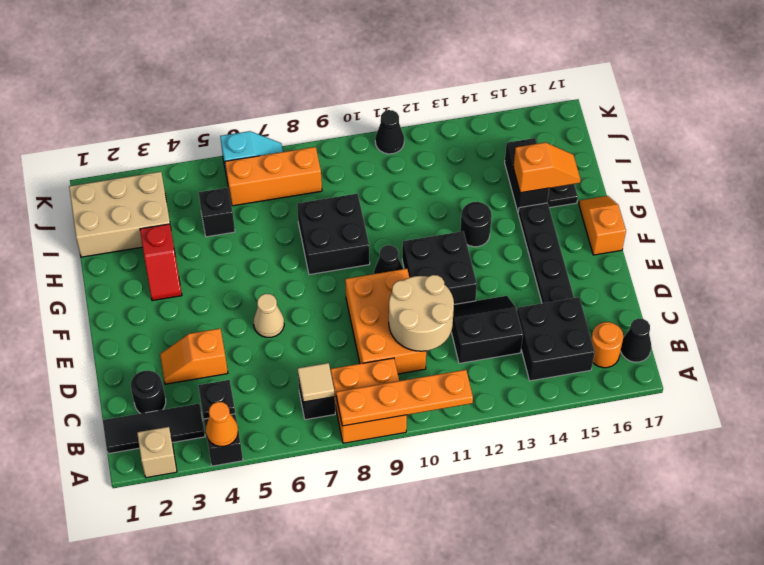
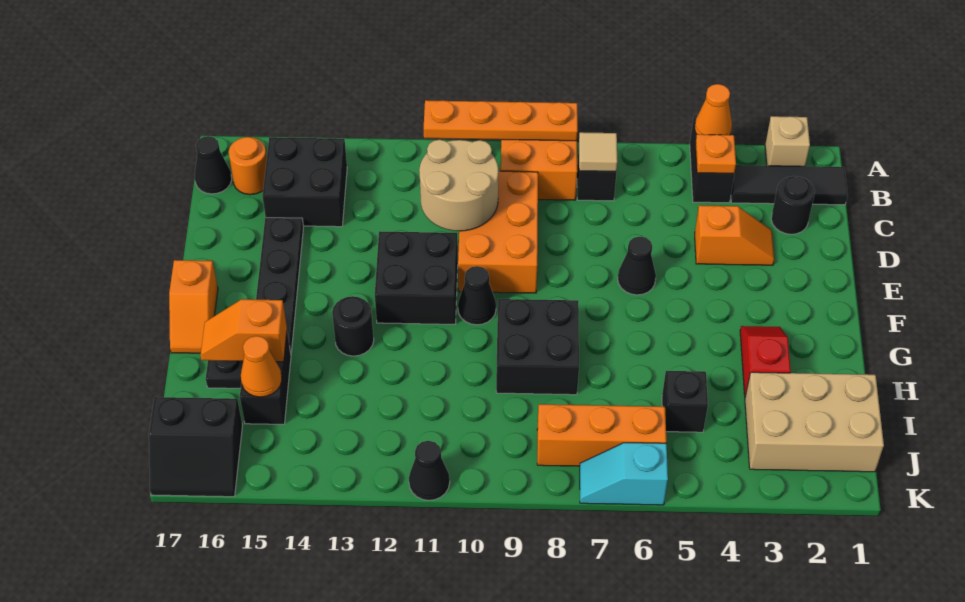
black plate B4 level 2 -> orange plate B4 level 2
black slope C12:D13 level 1 top C -> black slope J16:K17 level 1 top J
tan cone E6 level 1 -> black cone E6 level 1
none -> orange cone I15 level 2

